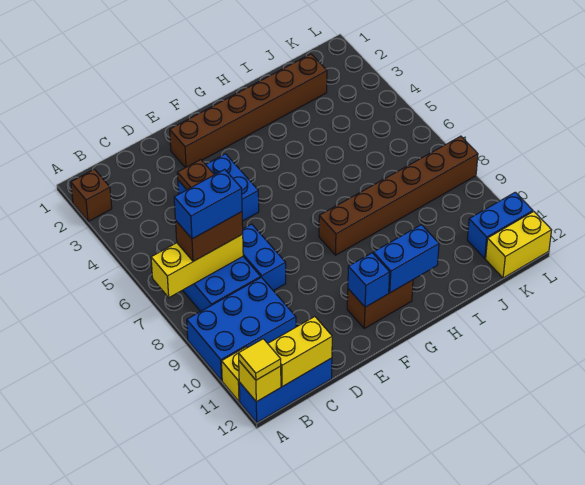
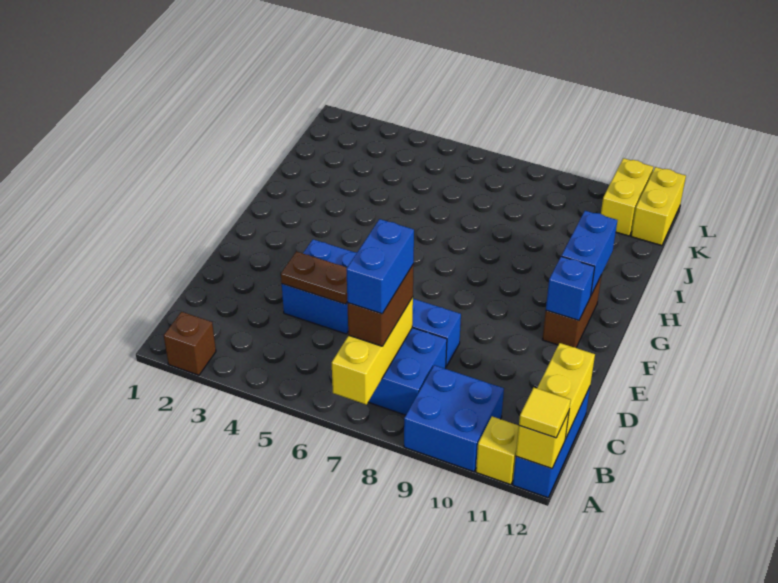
blue brick A9:C10 level 1 -> blue brick A9:B10 level 1
brown brick E2:J2 level 1 -> none
brown brick G8:L8 level 1 -> none
blue brick K11:L11 level 1 -> yellow brick K11:L11 level 1

